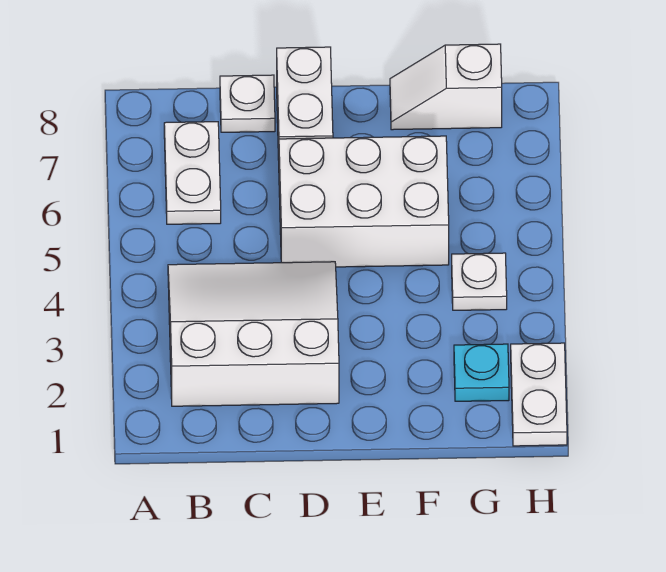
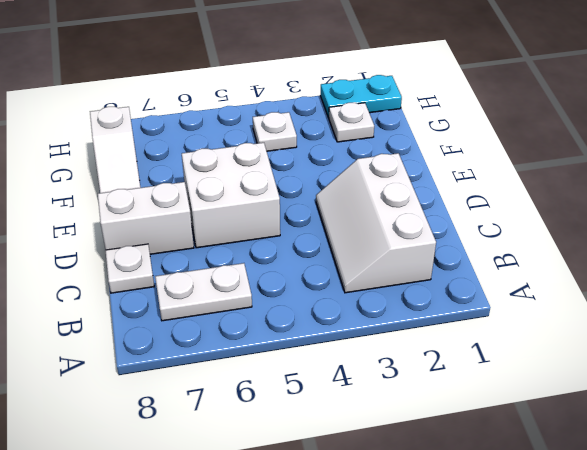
white slope B2:D4 level 1 top 2 -> white slope B2:D3 level 1 top 2
white brick D5:F6 level 1 -> white brick D5:E6 level 1
cyan plate G2 level 1 -> white plate G2 level 1
white plate H1:H2 level 1 -> cyan plate H1:H2 level 1

